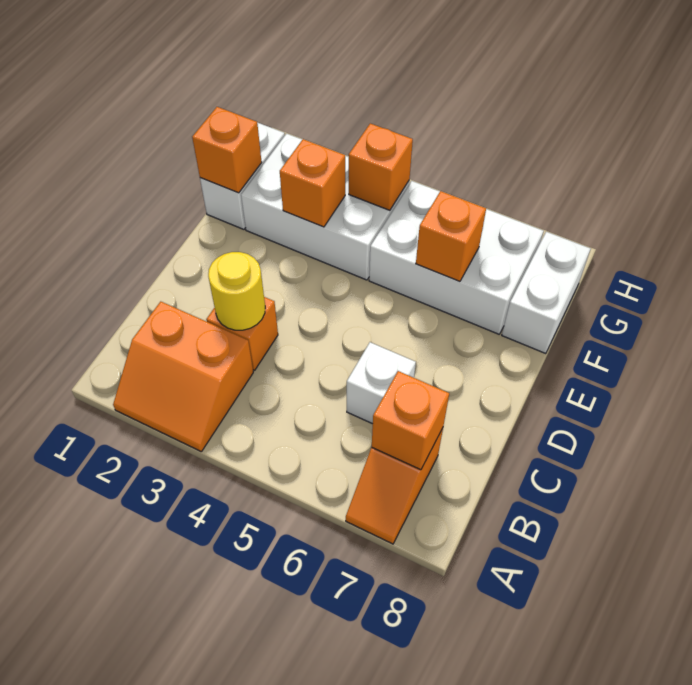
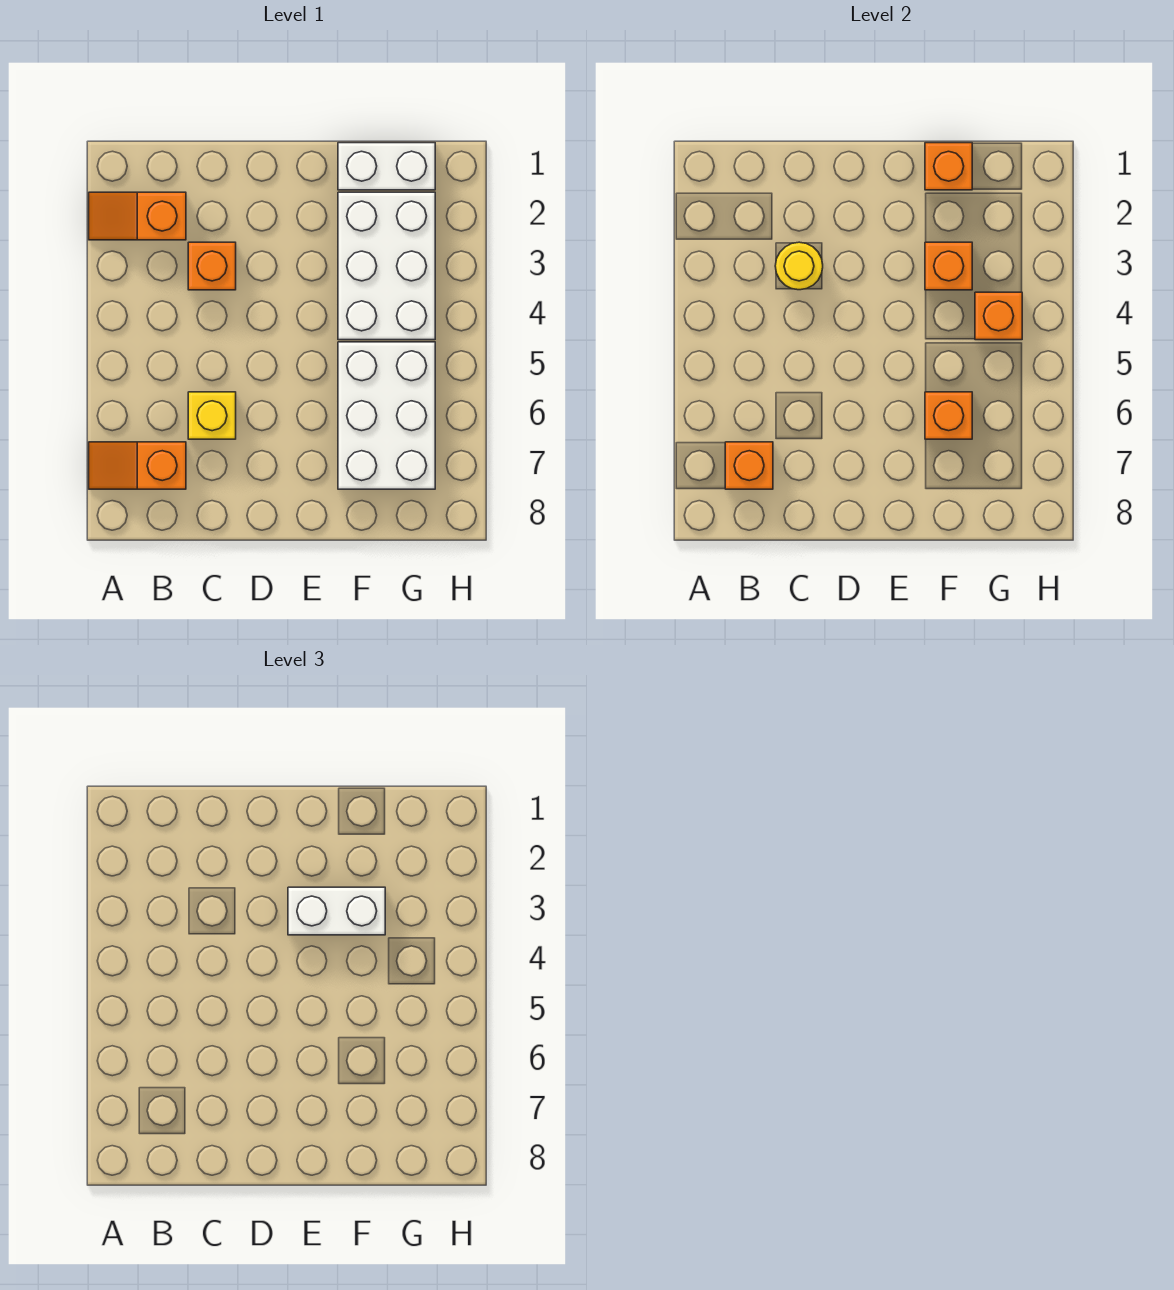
orange slope A2:B3 level 1 top B -> orange slope A2:B2 level 1 top B
white brick C6 level 1 -> yellow brick C6 level 1
white brick F8:G8 level 1 -> white brick E3:F3 level 3

